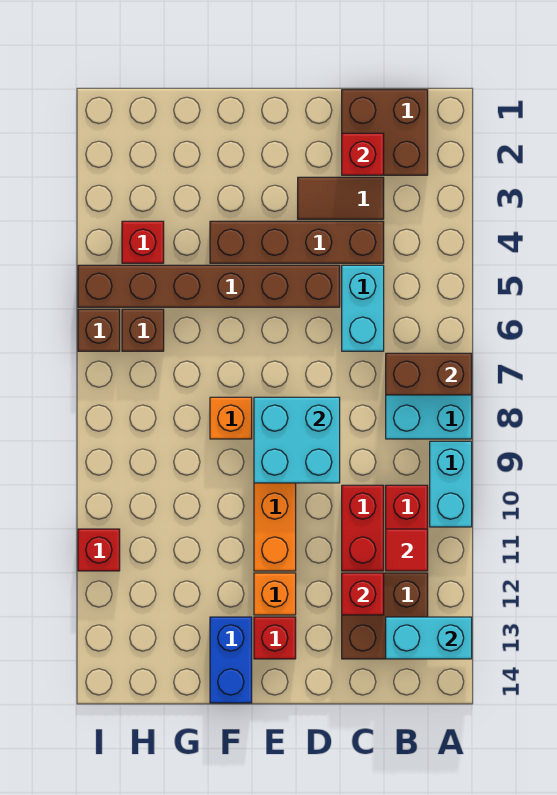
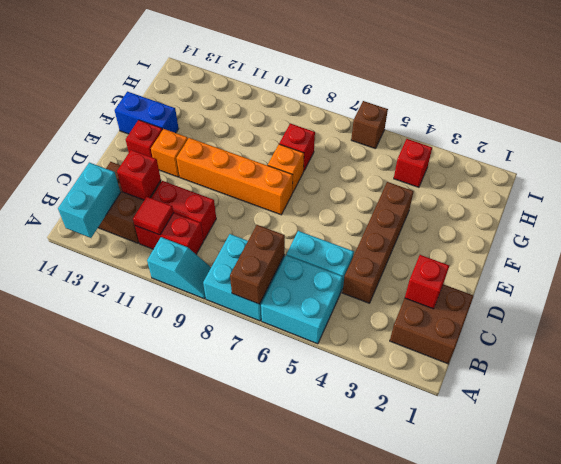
cyan brick A9:A10 level 1 -> cyan slope A9:A10 level 1 top 10
brown tile C3:D3 level 1 -> none
brown brick D5:I5 level 1 -> none
cyan brick D8:E9 level 2 -> cyan brick A5:B6 level 1
brown brick H6 level 1 -> none
red brick I11 level 1 -> red brick G8 level 1

